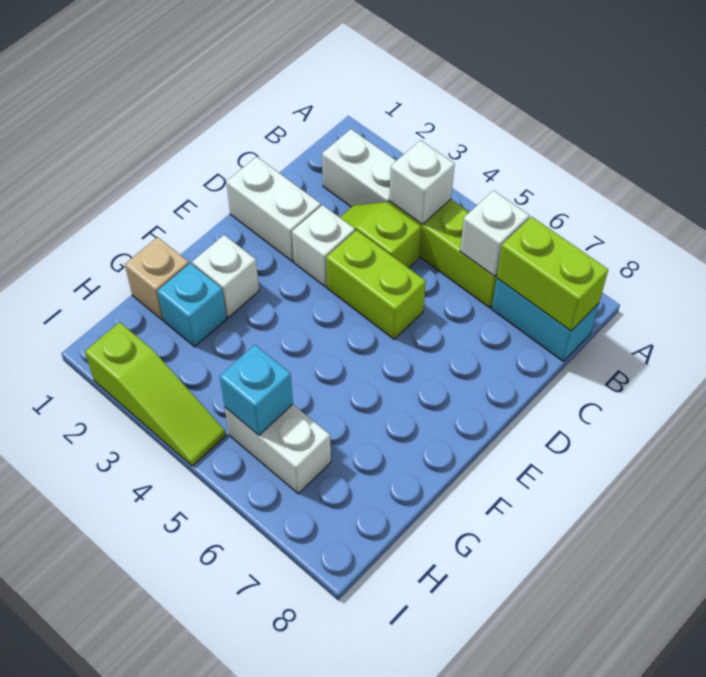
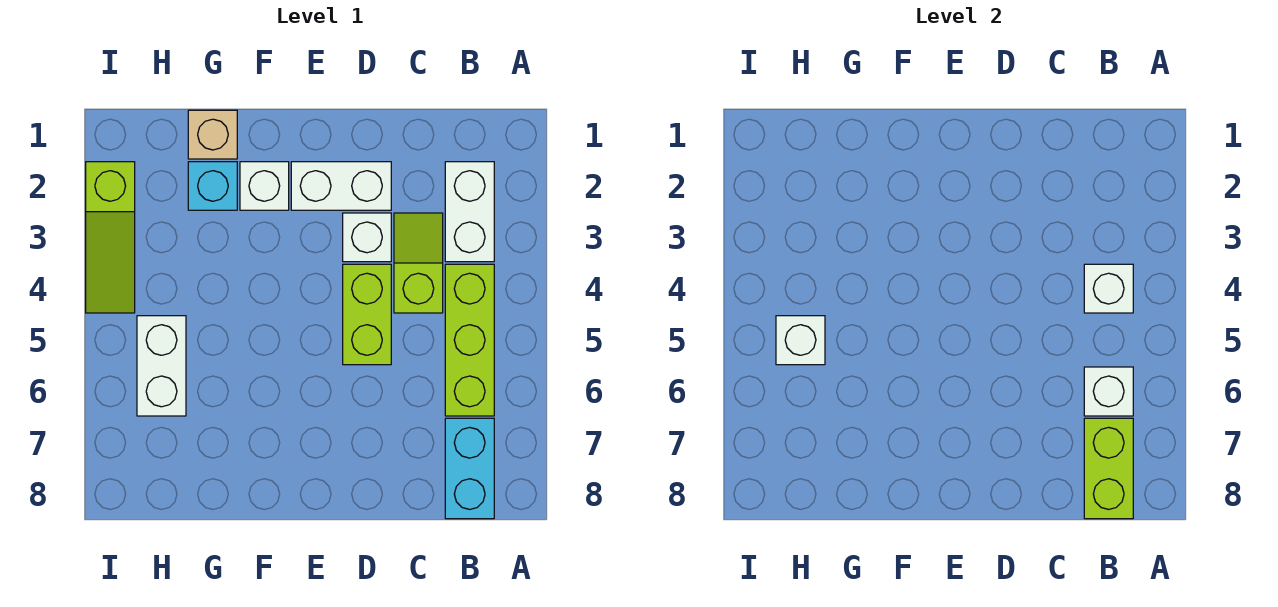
white brick D1:D2 level 1 -> white brick D2:E2 level 1
cyan brick H5 level 2 -> white brick H5 level 2

